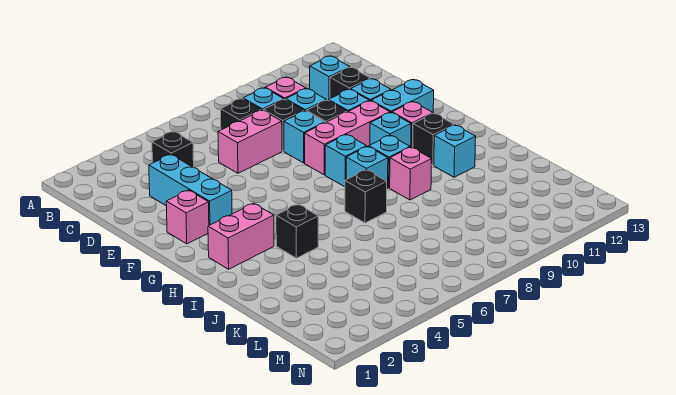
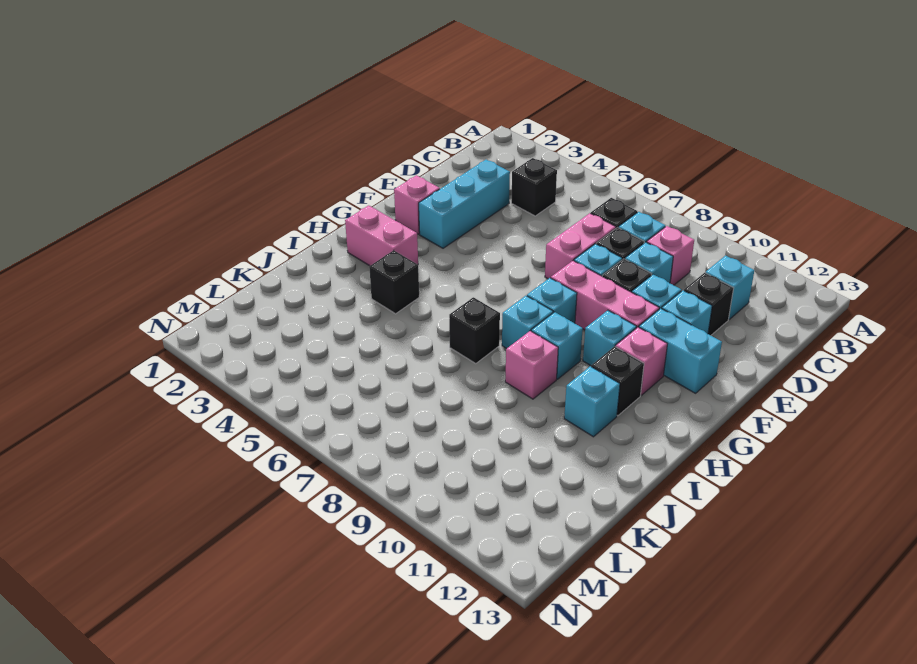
pink brick D6:D7 level 1 -> pink brick D7:E7 level 1

